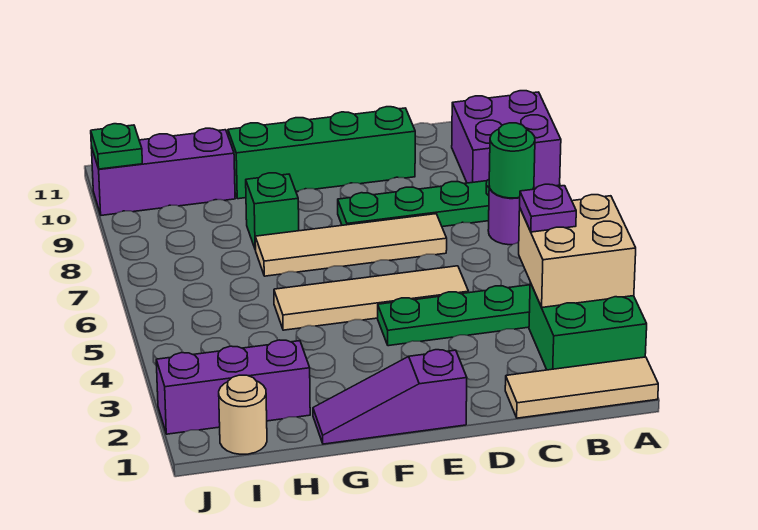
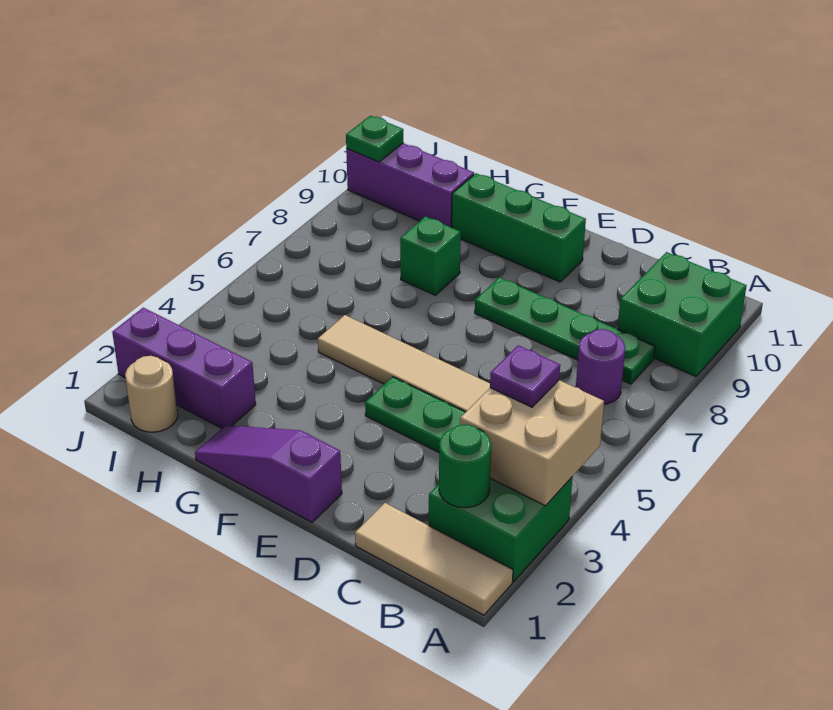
purple brick A9:B10 level 1 -> green brick A9:B10 level 1
green round brick B7 level 2 -> green round brick B2 level 2
tan tile D7:G7 level 1 -> none
green brick D10:G10 level 1 -> green brick E10:G10 level 1

